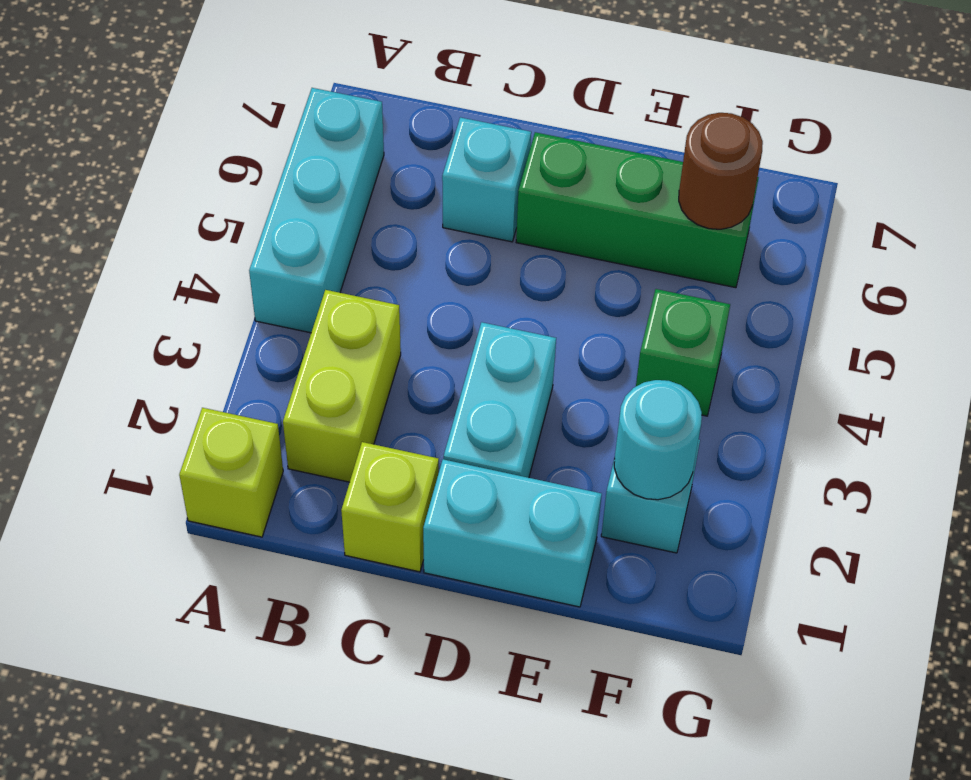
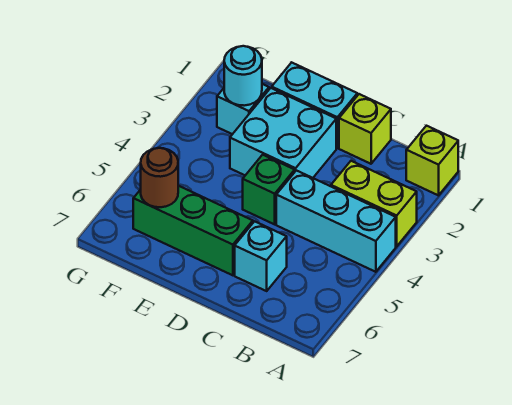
cyan brick A4:A6 level 1 -> cyan brick A4:C4 level 1
lime brick B2:B3 level 1 -> lime brick A3:B3 level 1
cyan brick D2:D3 level 1 -> cyan brick D2:E3 level 1
green brick F4 level 1 -> green brick D4 level 1

